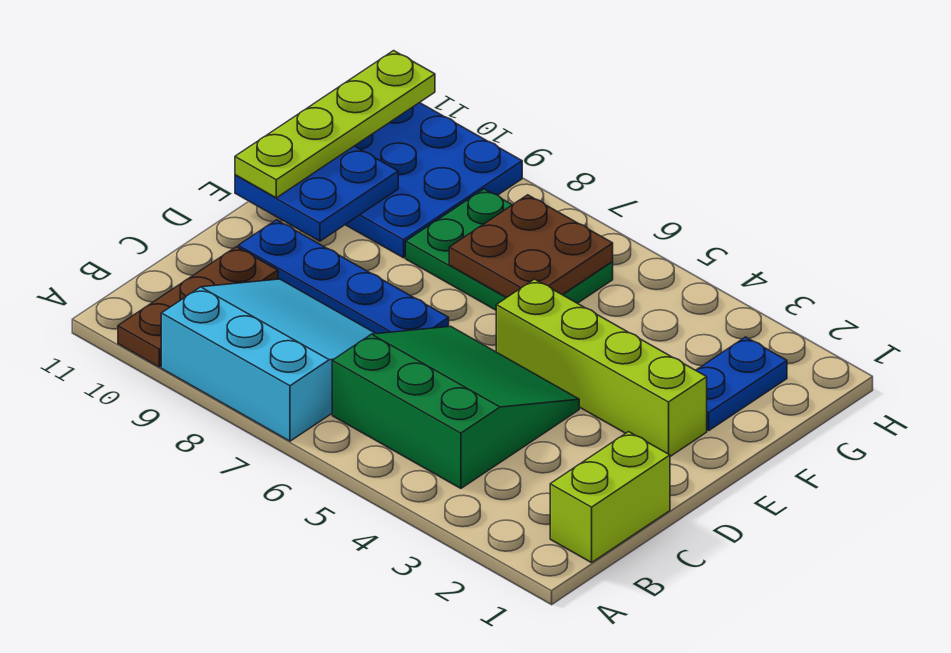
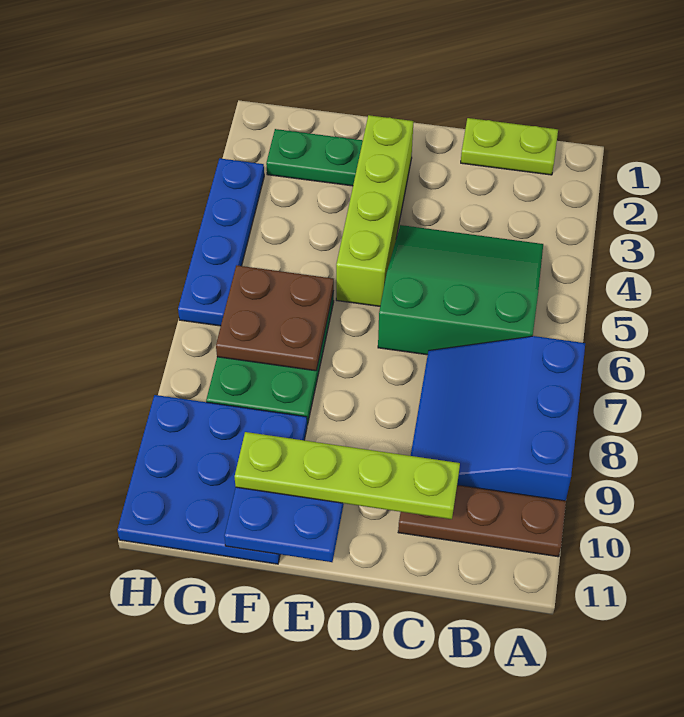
cyan slope A7:C9 level 1 top A -> blue slope A7:C9 level 1 top A
lime brick B1:C1 level 1 -> lime plate B1:C1 level 1
green slope B4:D6 level 1 top B -> green slope B4:D6 level 1 top 6
blue plate D7:D10 level 1 -> blue plate H3:H6 level 1
lime plate E11:H11 level 3 -> lime plate C10:F10 level 3
blue plate F2:G2 level 1 -> green plate F2:G2 level 1

